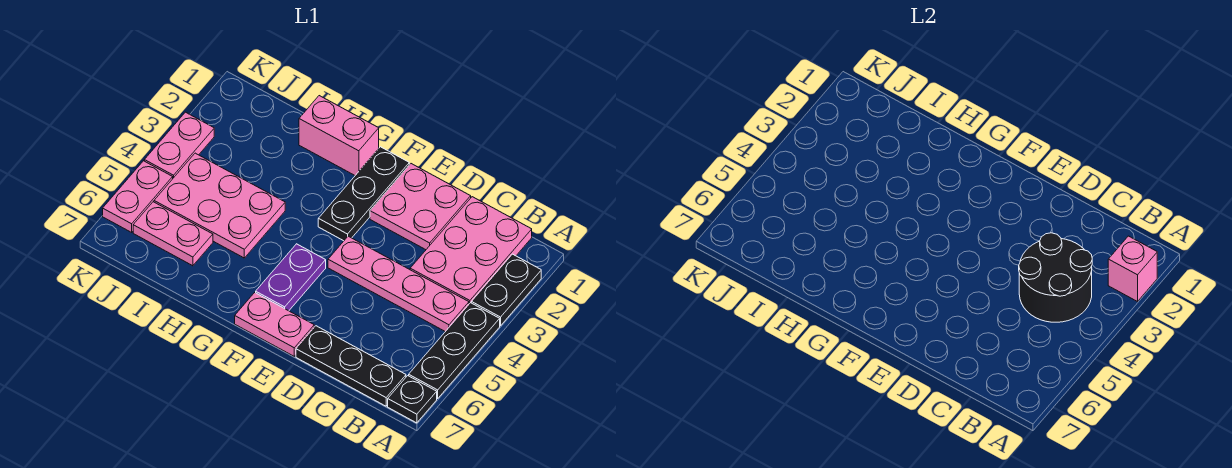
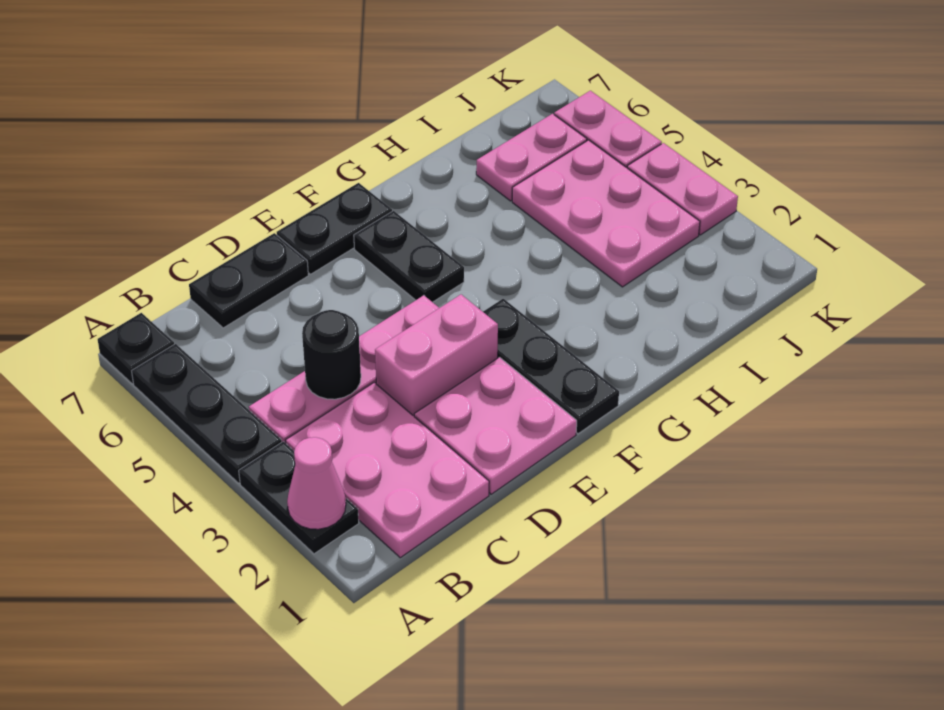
pink brick A2 level 2 -> pink cone A2 level 2
black round brick B3:C4 level 2 -> black round brick C4 level 2
black plate B7:D7 level 1 -> black plate C7:D7 level 1
pink plate E7:F7 level 1 -> black plate E7:F7 level 1
purple plate F5:F6 level 1 -> black plate F5:F6 level 1
pink brick G1:H1 level 1 -> pink brick D3:E3 level 1
pink plate H4:J5 level 1 -> pink plate I3:J5 level 1

